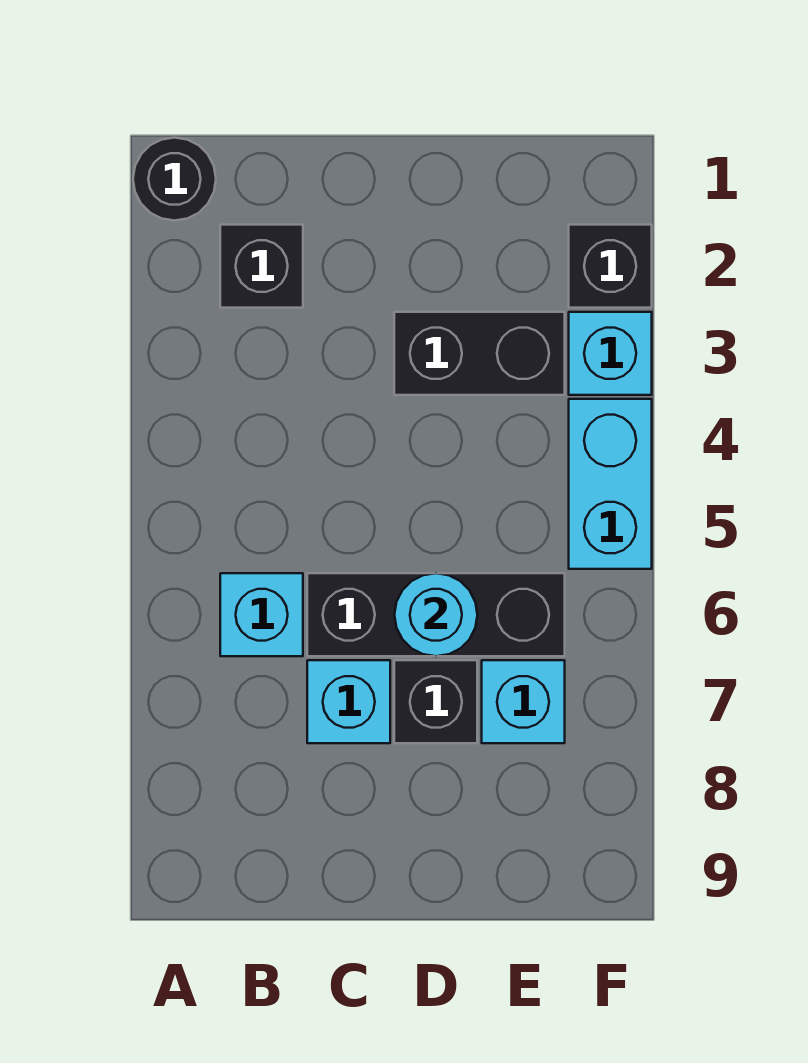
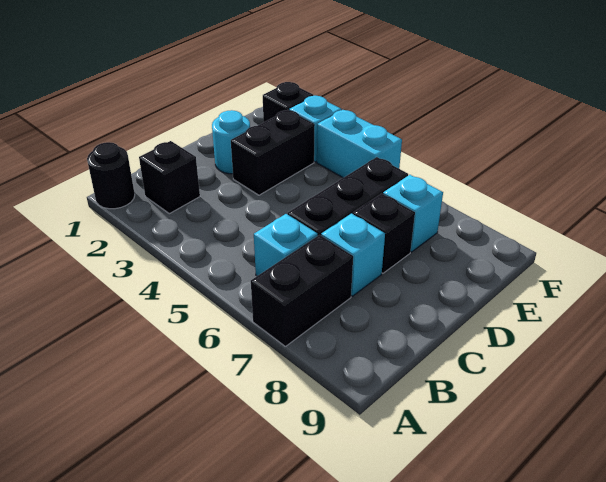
none -> black brick A7:B7 level 1
cyan round brick D6 level 2 -> cyan round brick D2 level 1

